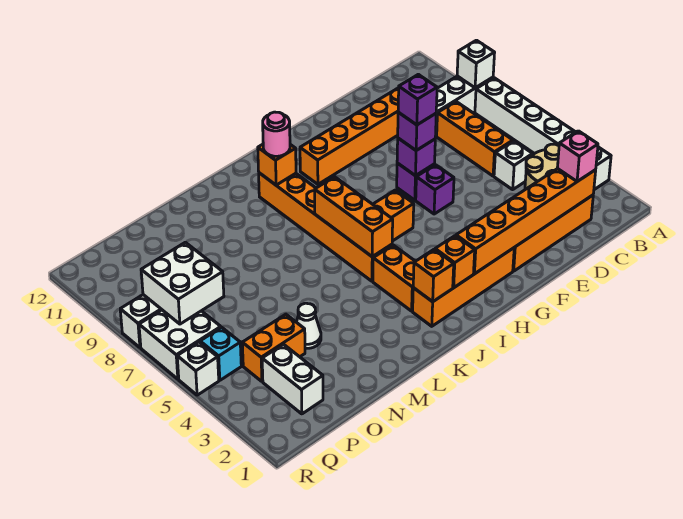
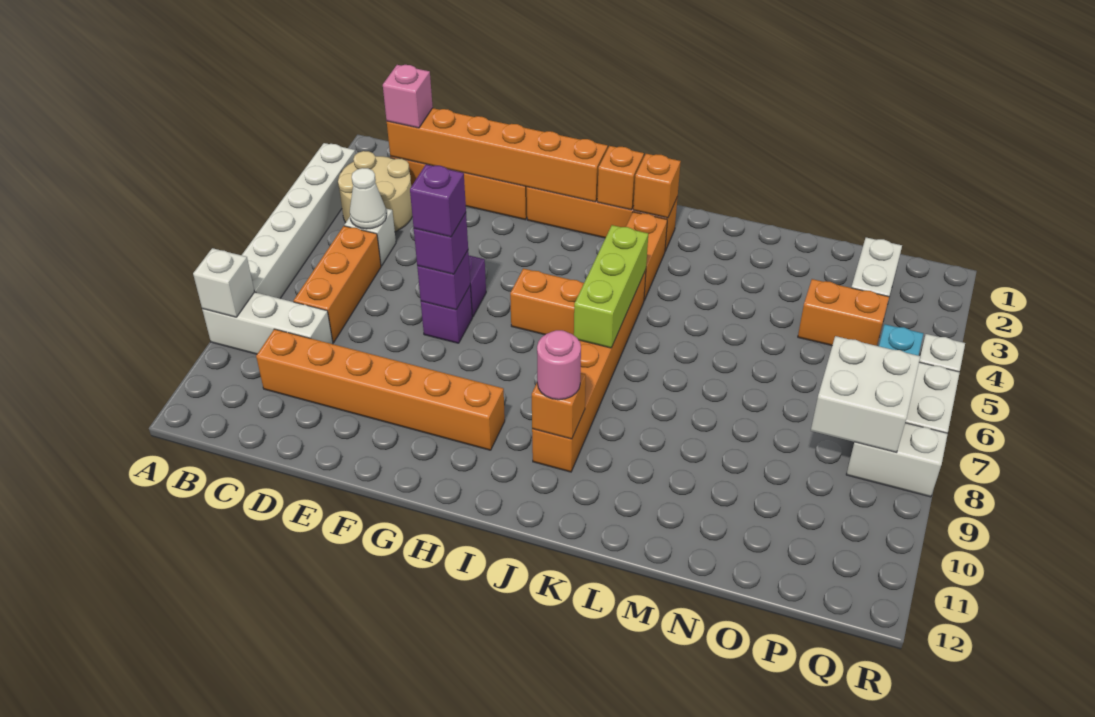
orange brick J5:J7 level 2 -> lime brick J5:J7 level 2
white cone N4 level 1 -> white cone C5 level 2

